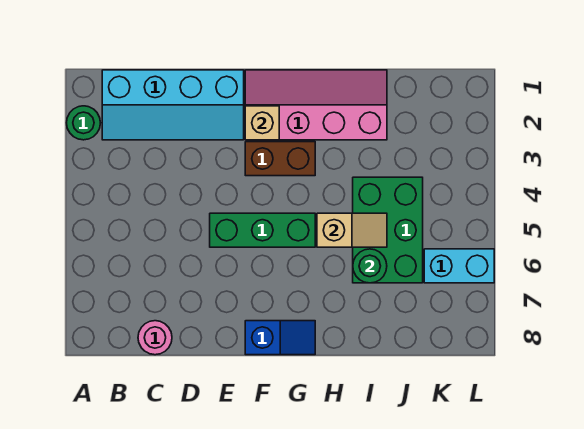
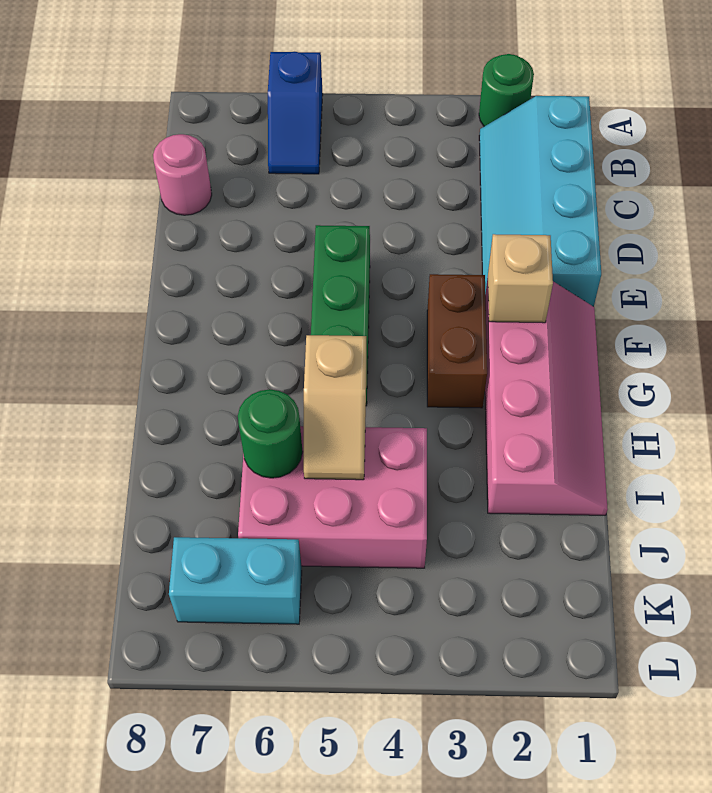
blue slope F8:G8 level 1 top F -> blue slope A6:B6 level 1 top A
green brick I4:J6 level 1 -> pink brick I4:J6 level 1
cyan brick K6:L6 level 1 -> cyan brick K6:K7 level 1

